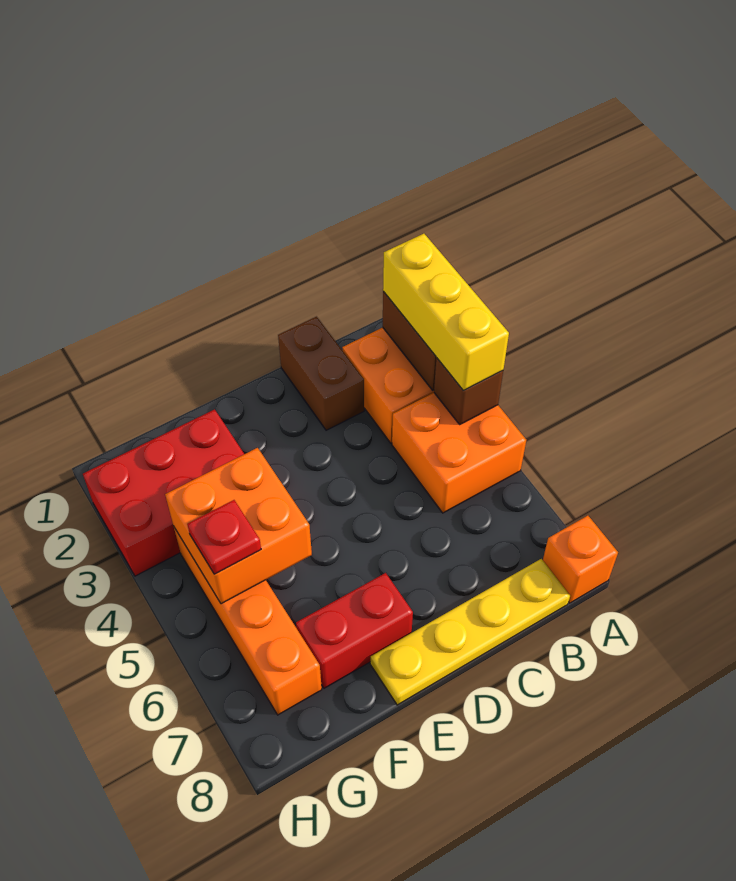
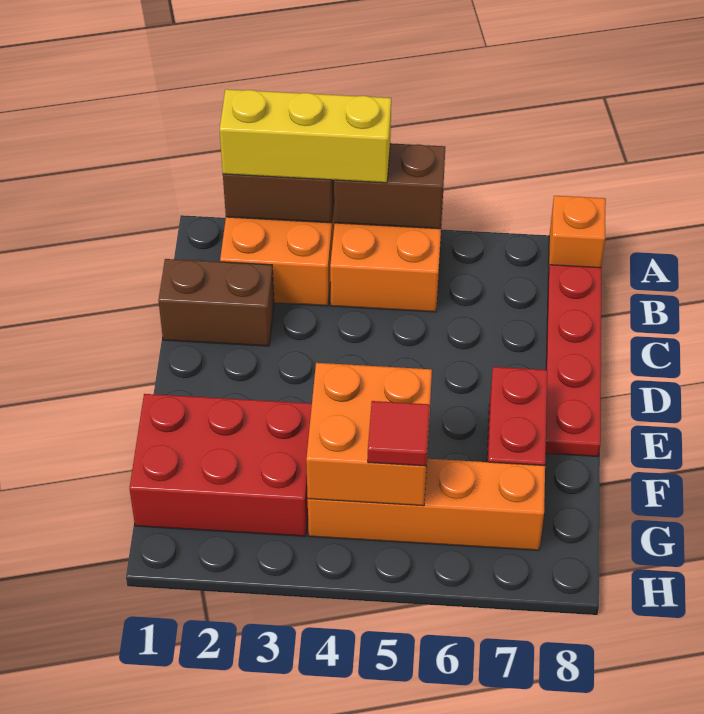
brown brick A4 level 2 -> brown brick A4:A5 level 2
yellow plate B8:E8 level 1 -> red plate B8:E8 level 1
red brick F2:H3 level 1 -> red brick F1:G3 level 1
red plate G5 level 3 -> red tile G5 level 3

